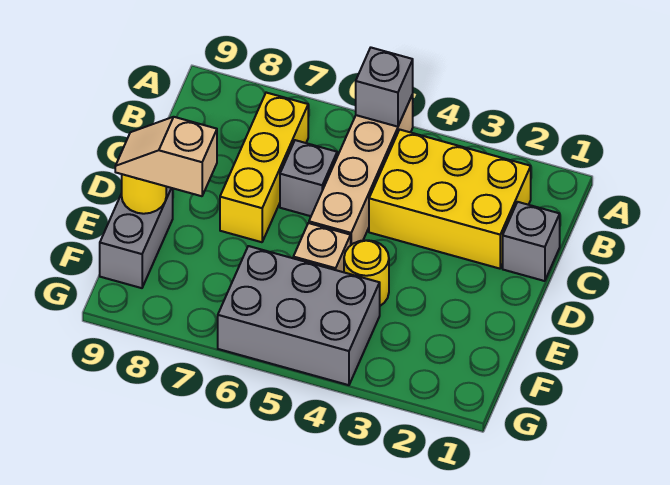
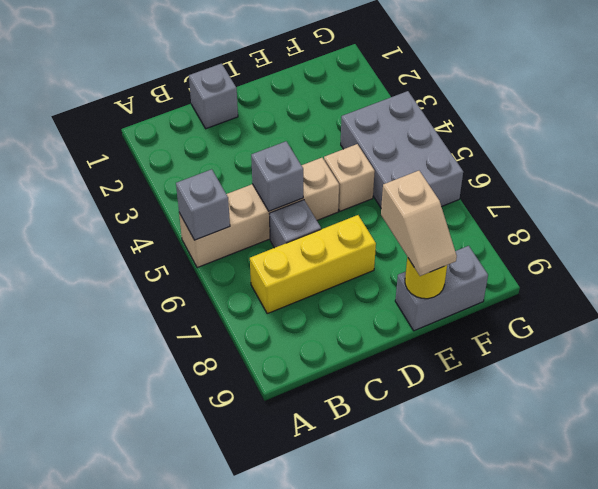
yellow brick B2:C4 level 1 -> none
none -> grey brick C5 level 2
yellow round brick E4 level 1 -> none

